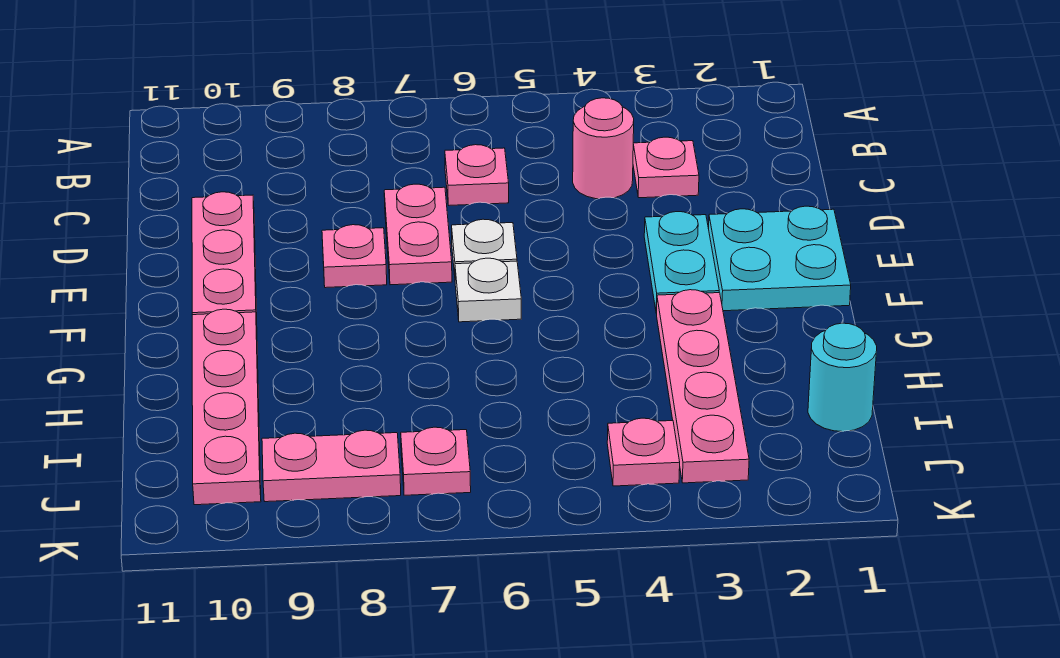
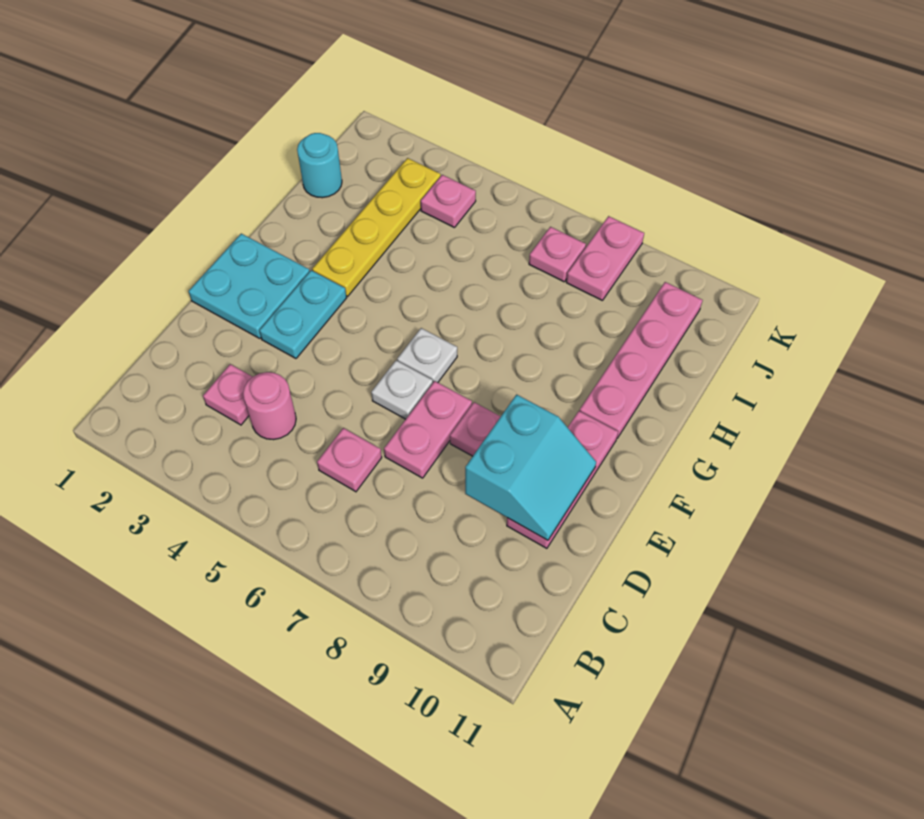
none -> cyan slope D9:E10 level 2 top 9
pink plate G3:J3 level 1 -> yellow plate G3:J3 level 1
pink plate J8:J9 level 1 -> pink plate J8:K8 level 1

